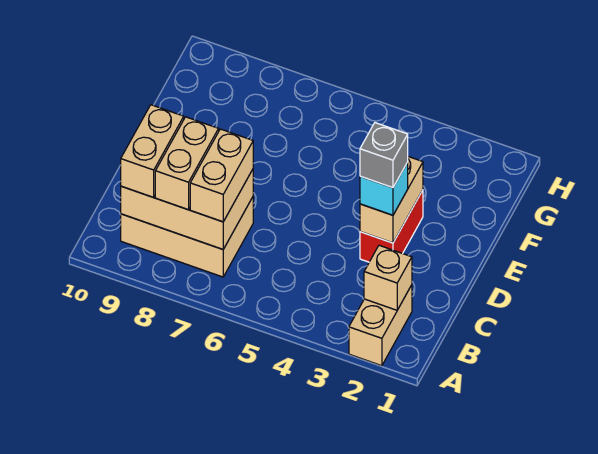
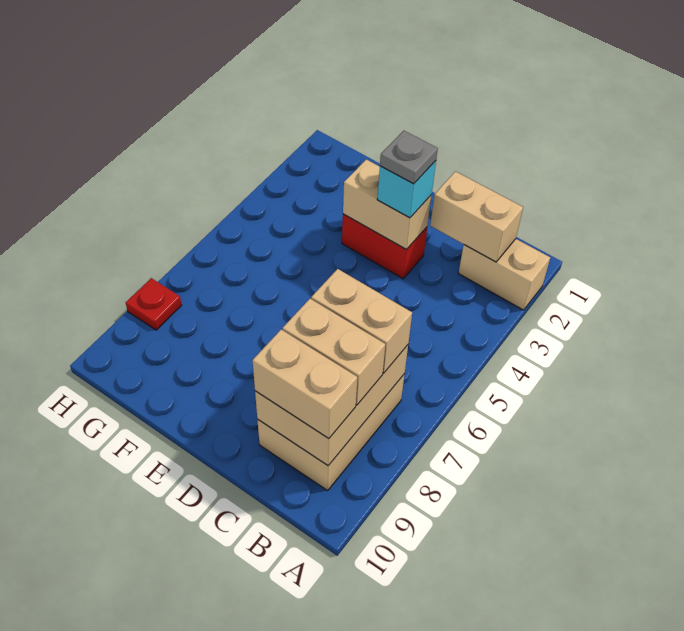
tan brick B2 level 2 -> tan brick B2:C2 level 2
grey brick D3 level 4 -> grey plate D3 level 4
none -> red plate H8 level 1

